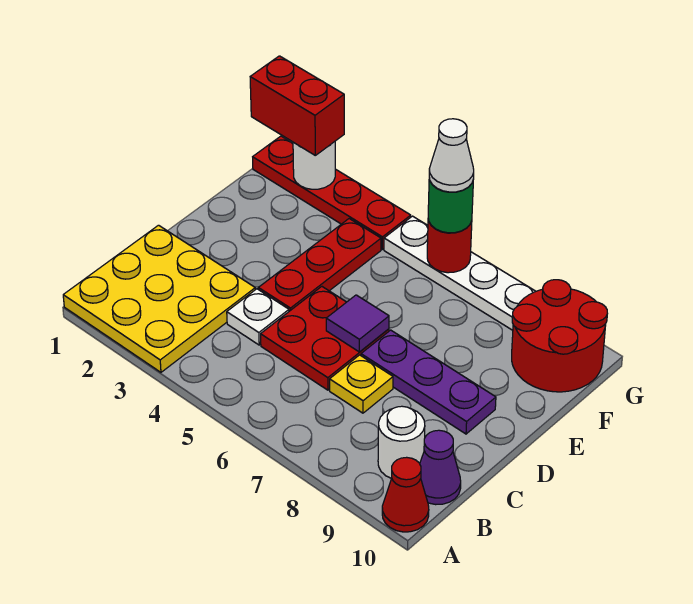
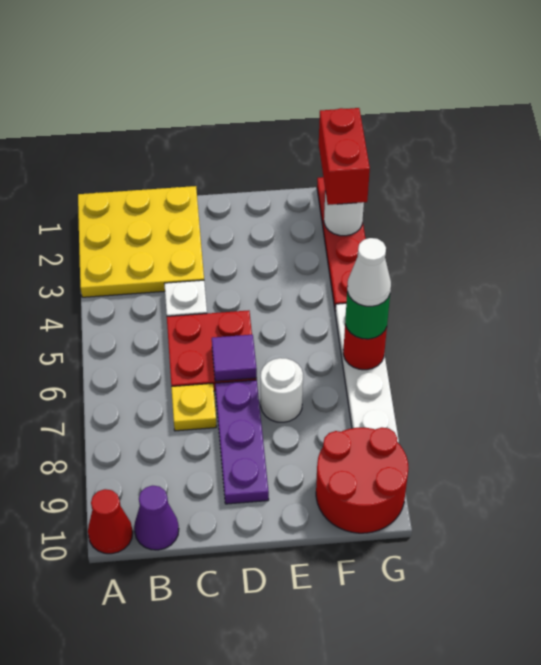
white round brick B9 level 1 -> white round brick E7 level 1
red plate D4:F4 level 1 -> none

